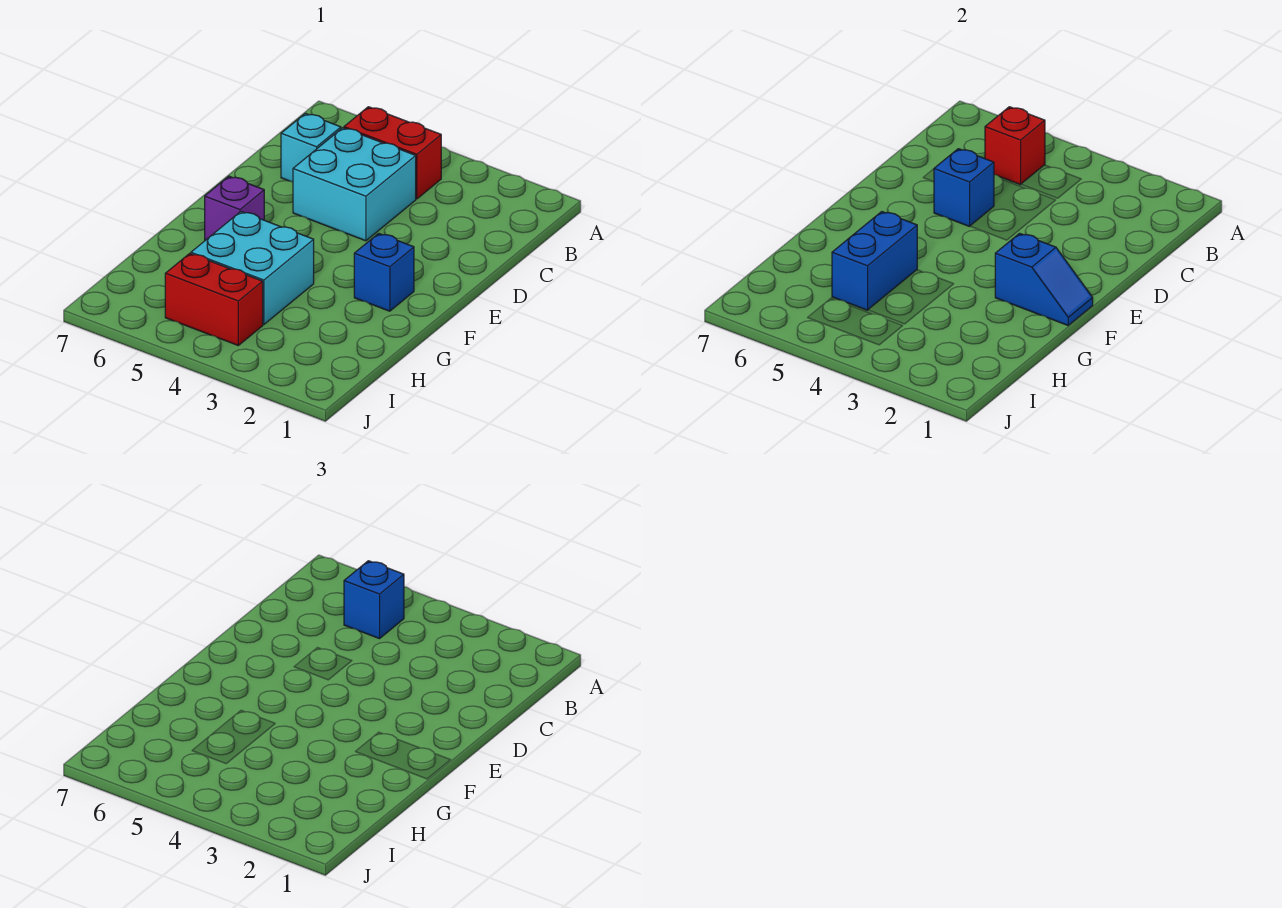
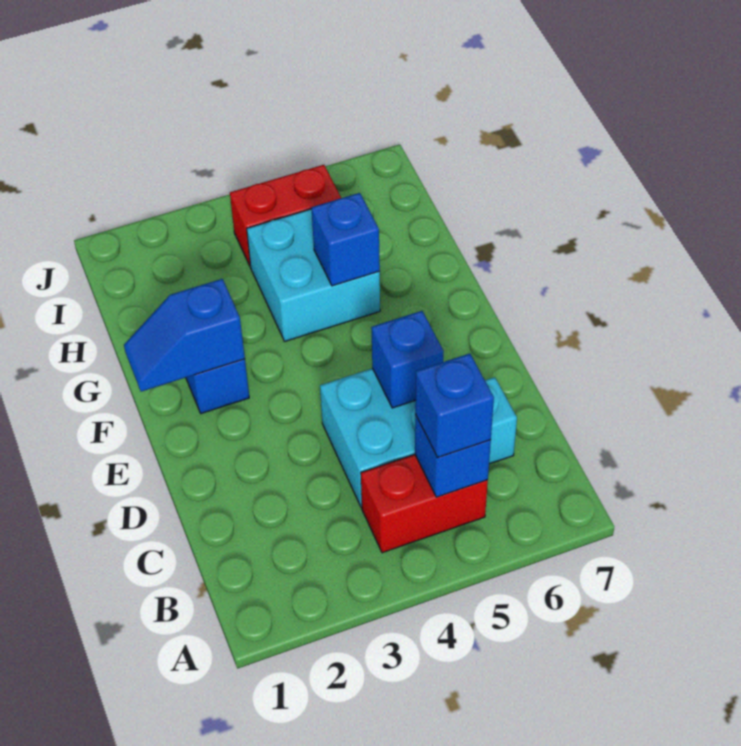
red brick B5 level 2 -> blue brick B5 level 2
purple brick F6 level 1 -> none
blue brick G5:H5 level 2 -> blue brick G5 level 2

